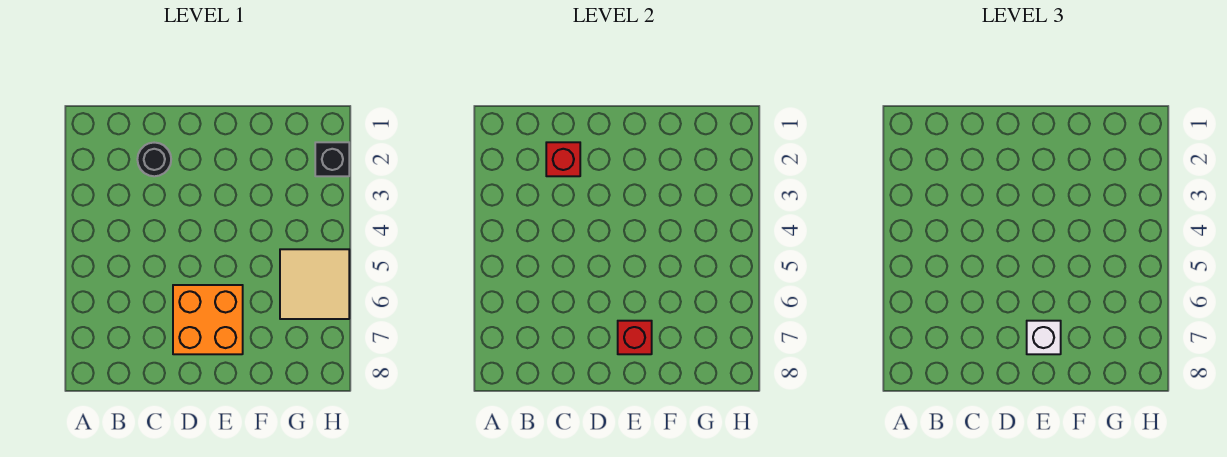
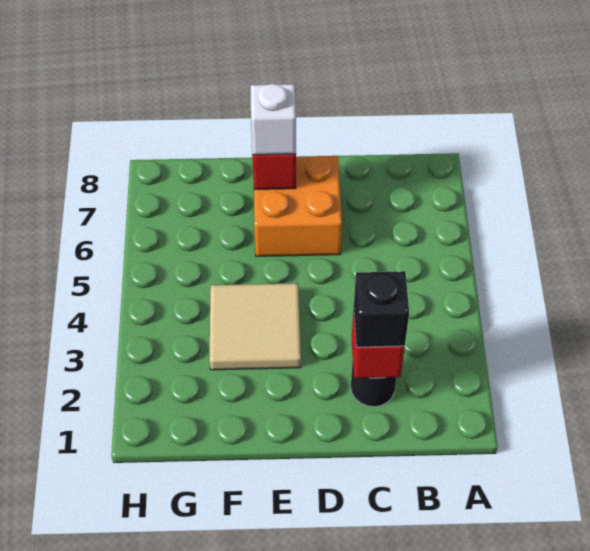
tan tile G5:H6 level 1 -> tan tile E3:F4 level 1
black brick H2 level 1 -> black brick C2 level 3

